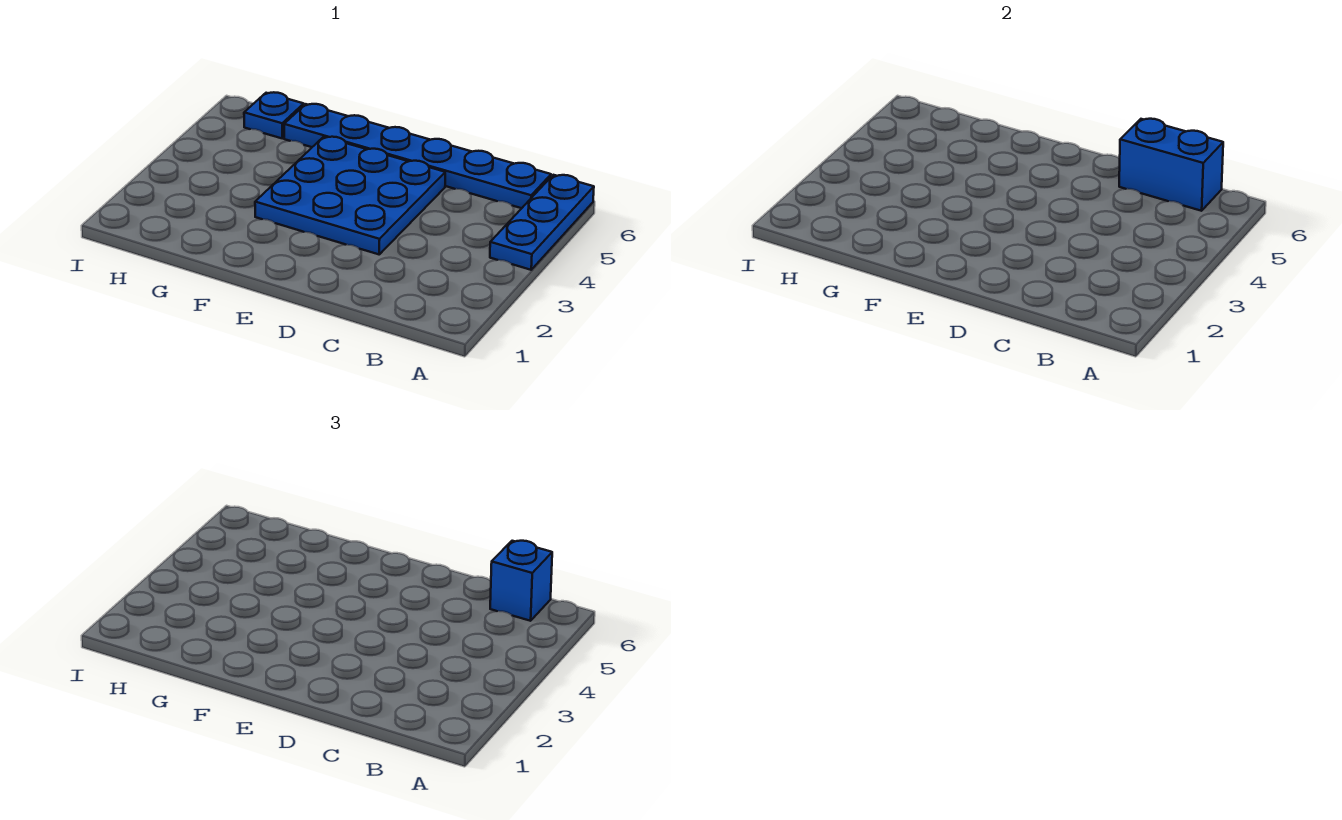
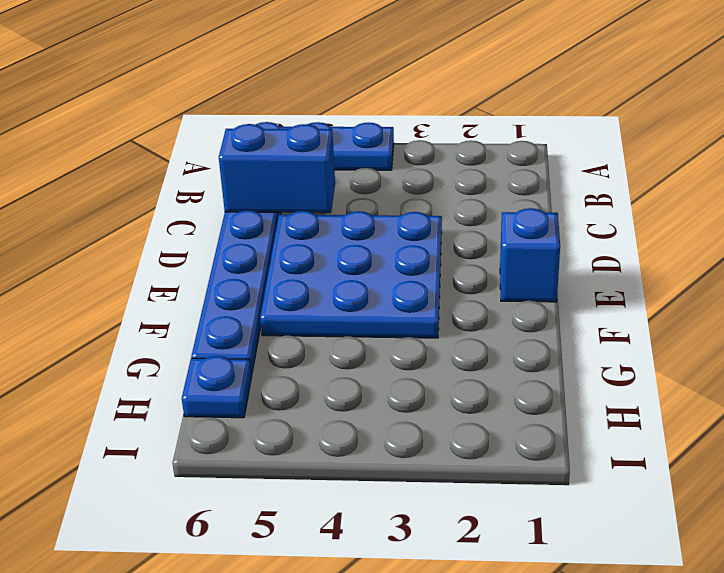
blue brick B6:C6 level 2 -> blue brick C5:C6 level 2
blue brick B6 level 3 -> blue brick E1 level 1

